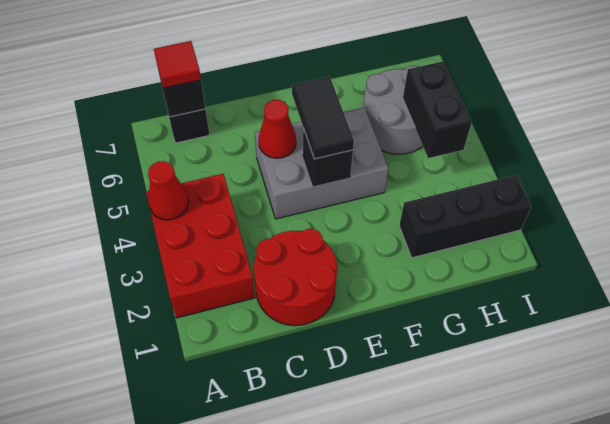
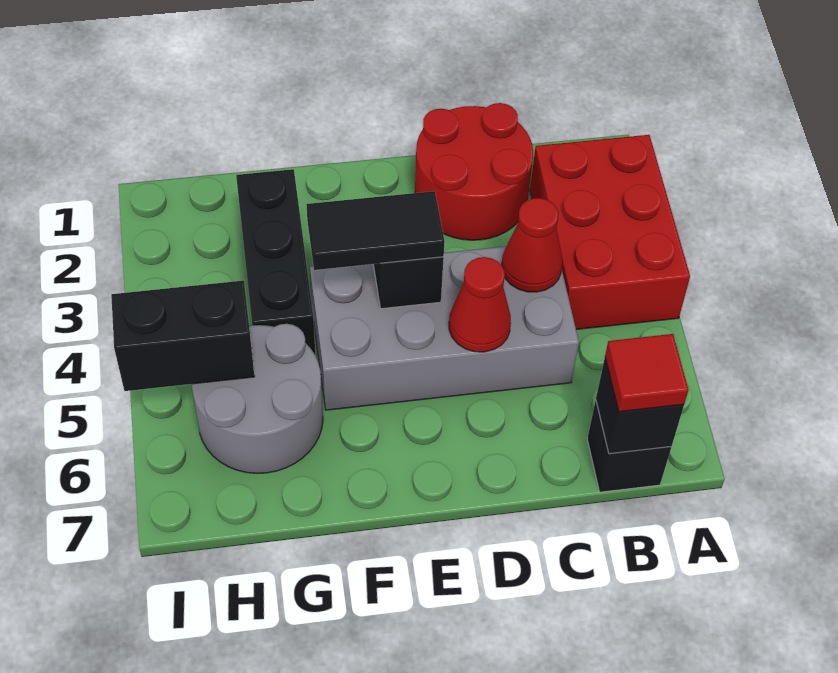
red cone A4 level 2 -> red cone C4 level 2
grey brick D4:F5 level 1 -> grey brick C4:F5 level 1
black tile E4:E5 level 3 -> black tile E4:F4 level 3
black brick G2:I2 level 1 -> black brick G2:G4 level 1
black brick H4:H5 level 2 -> black brick H5:I5 level 2

